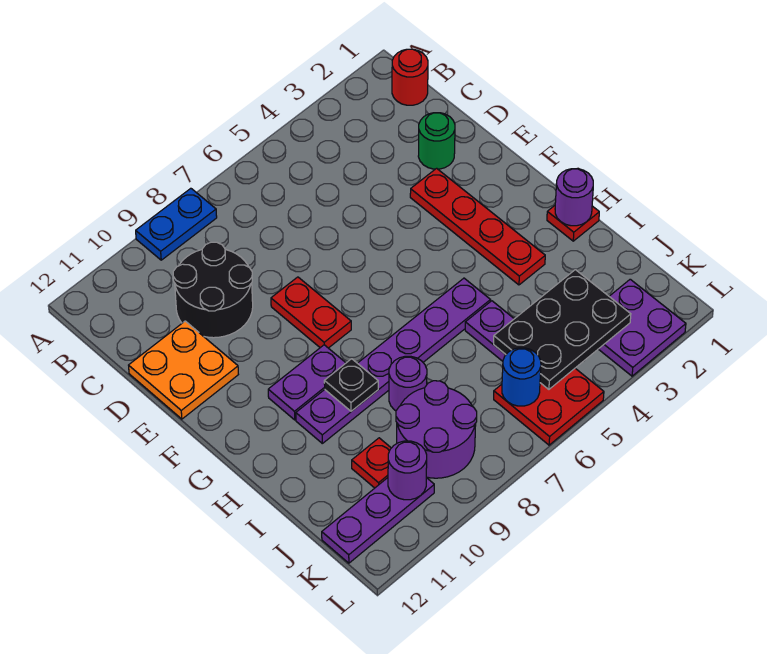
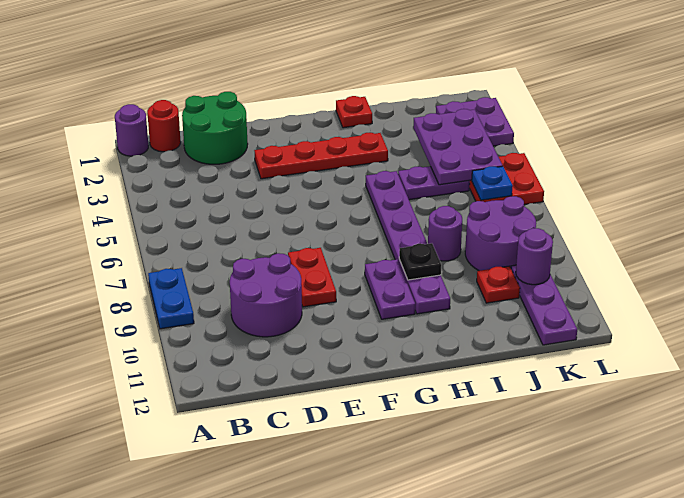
black round brick C9:D10 level 1 -> purple round brick C9:D10 level 1
green round brick D2 level 1 -> green round brick C1:D2 level 1
orange plate D11:E12 level 1 -> none
red plate E8:F8 level 1 -> red plate E8:E9 level 1
purple round brick H1 level 2 -> purple round brick A1 level 1
black plate J3:K5 level 2 -> purple plate J3:K5 level 2
blue round brick K6 level 2 -> blue plate K6 level 2

